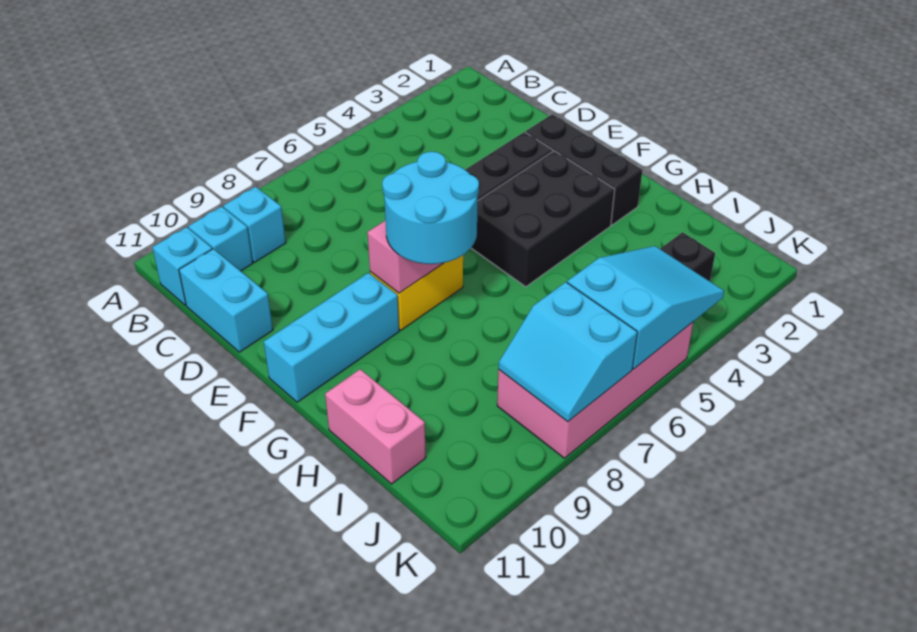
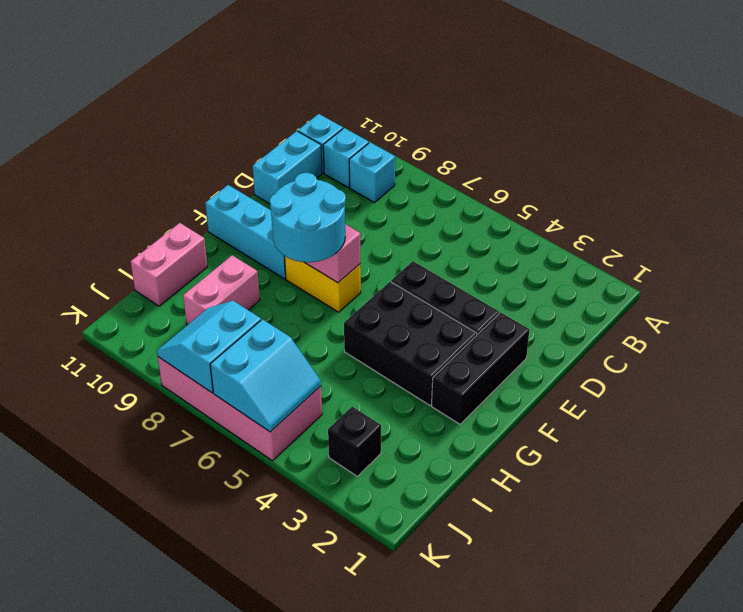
none -> pink brick H9:I9 level 1
cyan slope J4:K6 level 2 top 6 -> cyan slope J5:K6 level 2 top 6

